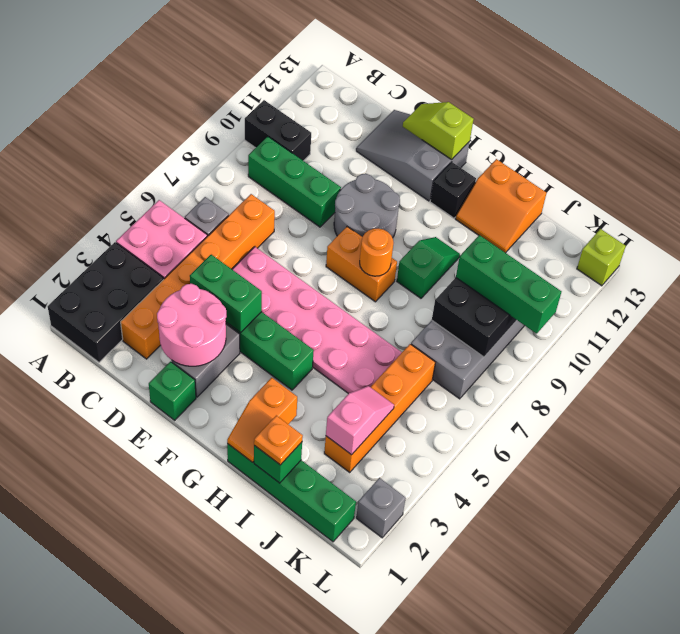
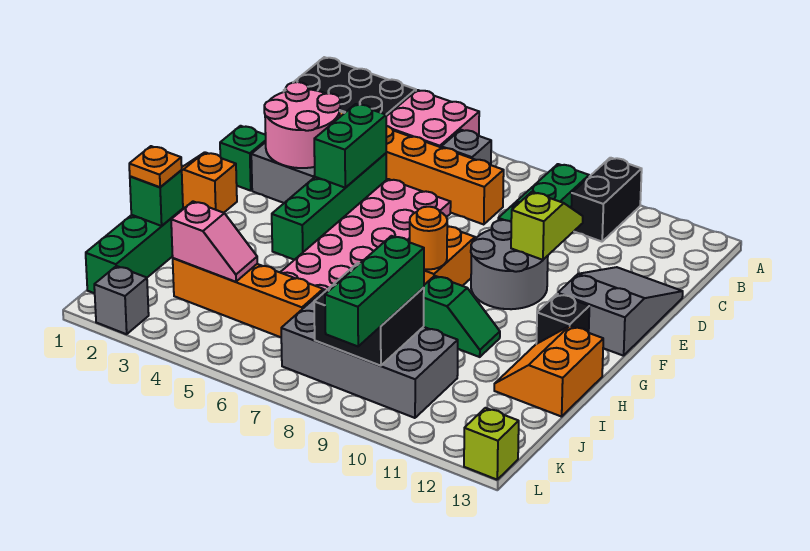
lime slope E13:F13 level 2 top F -> lime slope D10:E10 level 2 top E

